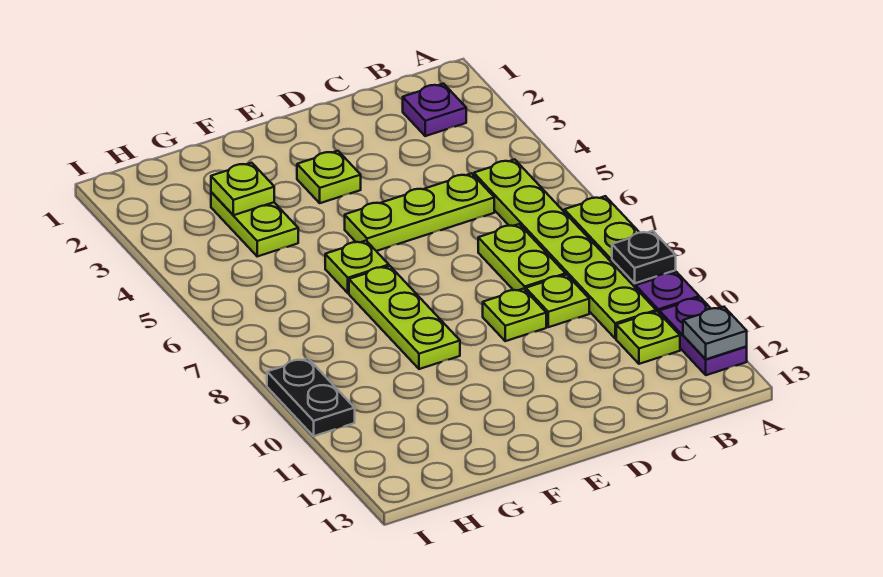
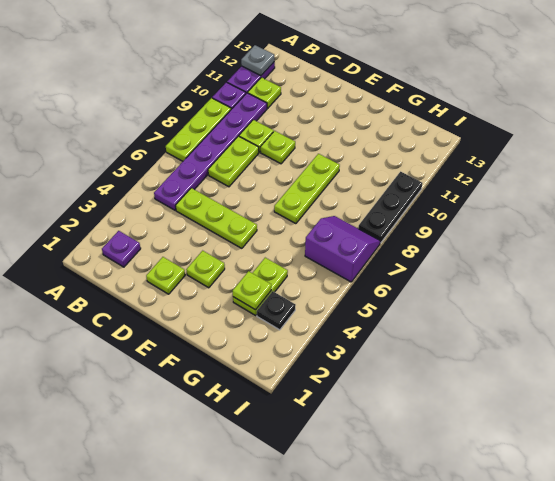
black plate A9 level 2 -> black plate H3 level 1
lime plate B5:B10 level 1 -> purple plate B5:B10 level 1
lime plate F6 level 1 -> lime plate D2 level 1
none -> purple slope H6:I7 level 1 top 6
black plate I9:I10 level 1 -> black plate I8:I10 level 1

